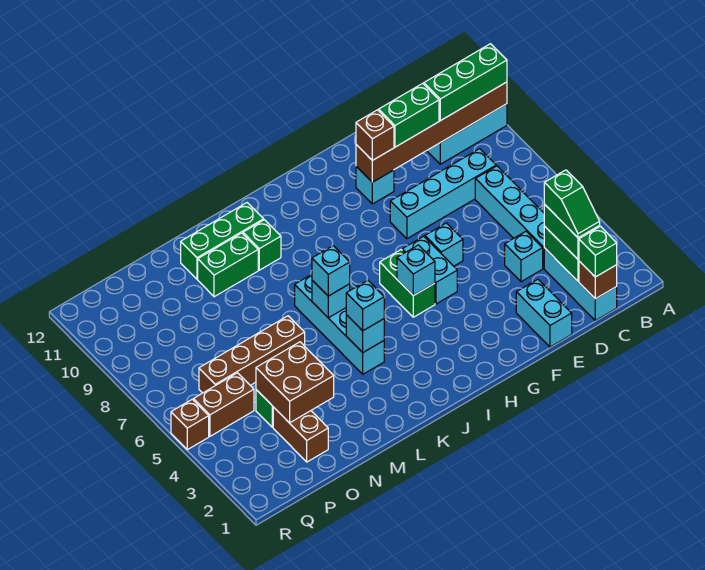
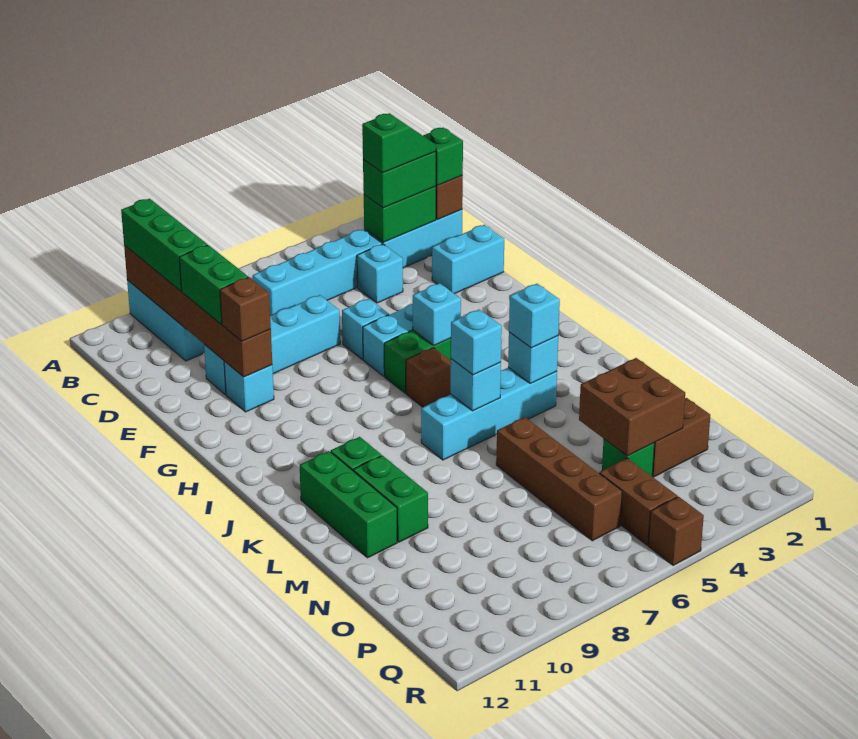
cyan brick C8:F8 level 1 -> cyan brick E7:E10 level 1
none -> brown brick I6 level 1

